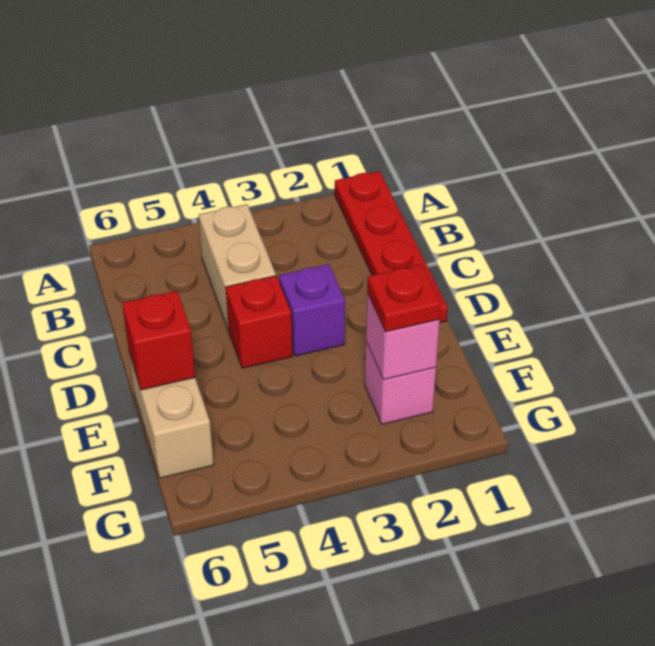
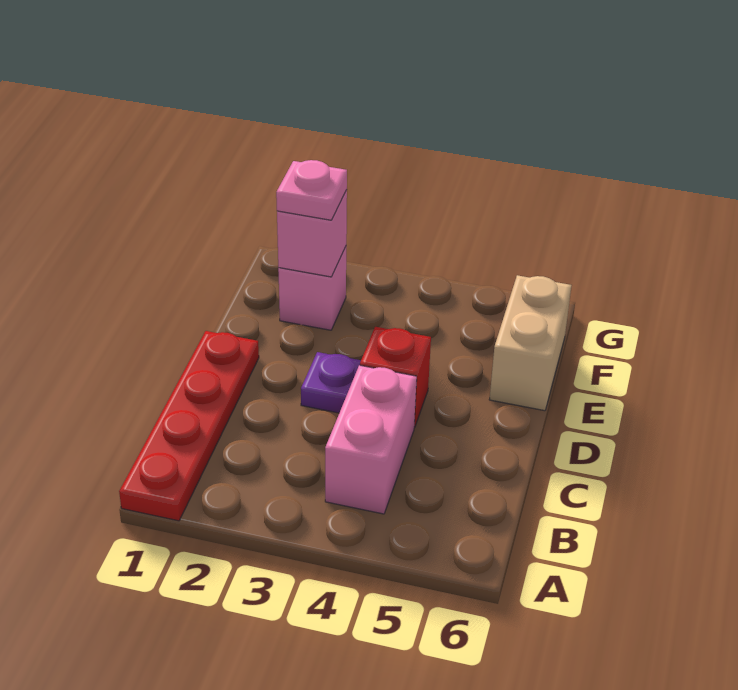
tan brick B4:C4 level 1 -> pink brick B4:C4 level 1
purple brick D3 level 1 -> purple plate D3 level 1
red brick E6 level 2 -> none
red plate F2 level 3 -> pink plate F2 level 3

